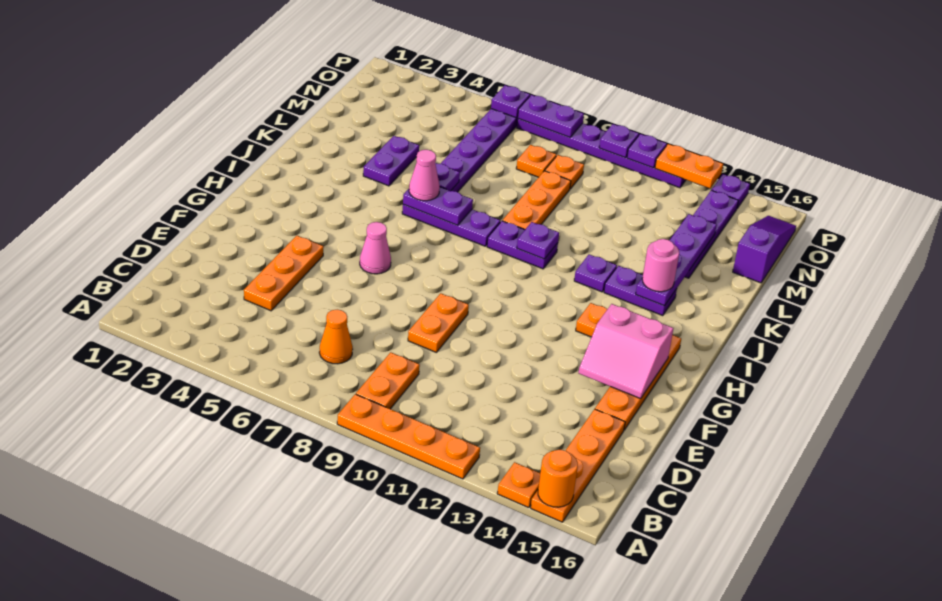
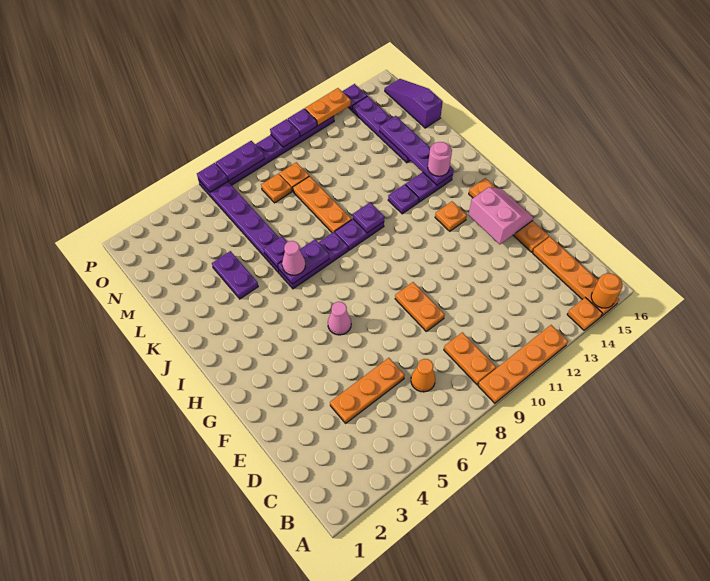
orange plate D4:F4 level 1 -> orange plate D4:D6 level 1
pink slope F14:G15 level 2 top G -> pink slope F14:G15 level 2 top 14

